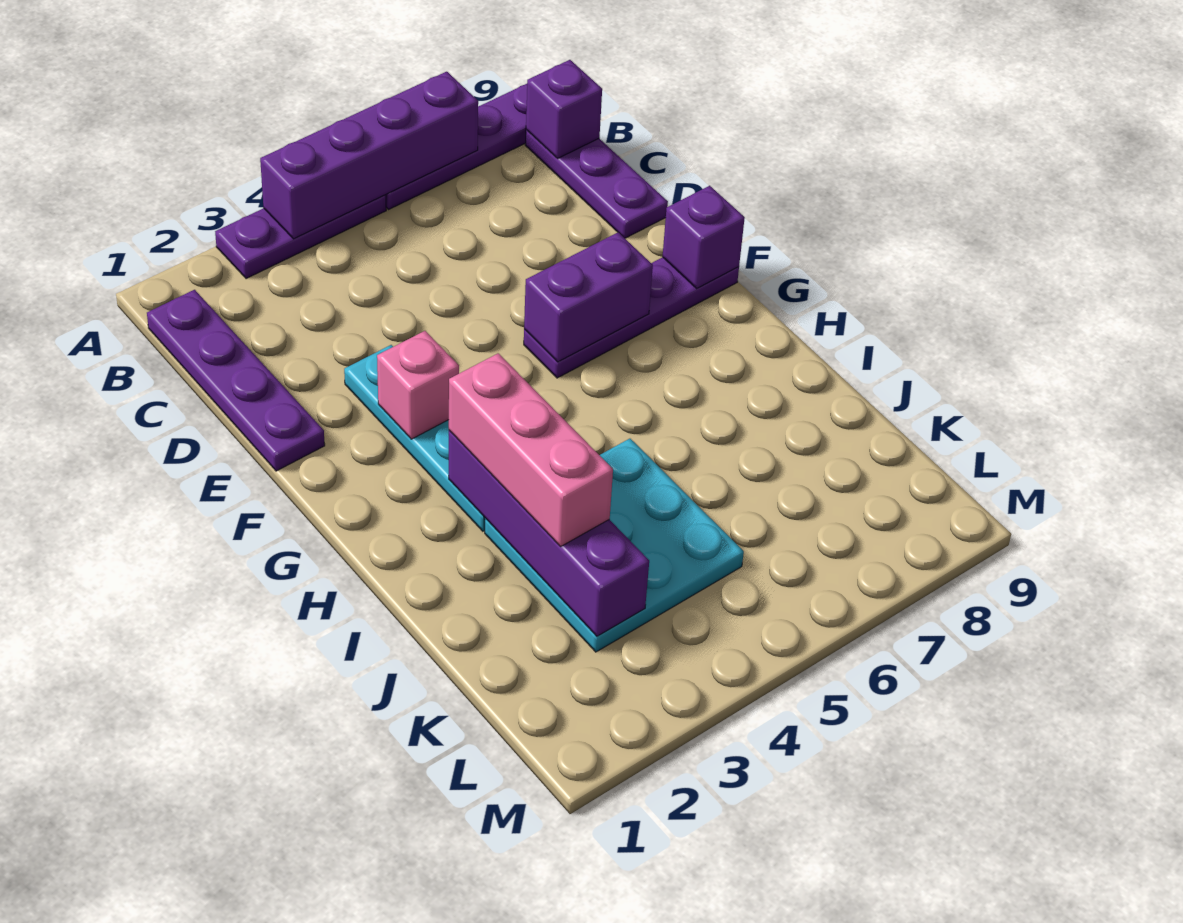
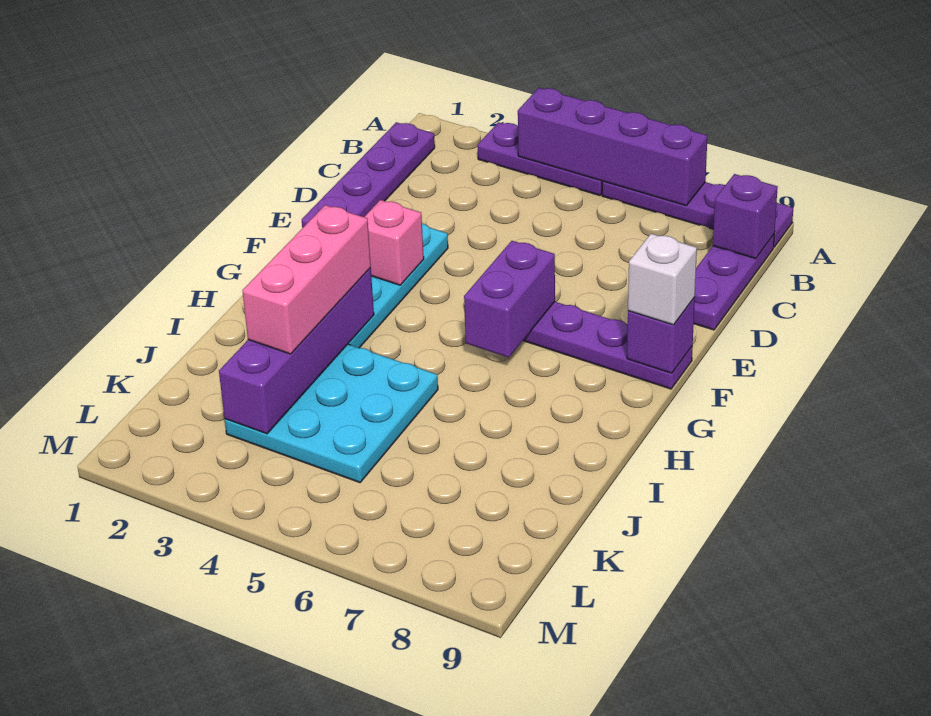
purple brick F6:F7 level 2 -> purple brick F6:G6 level 2
none -> white brick F9 level 3

